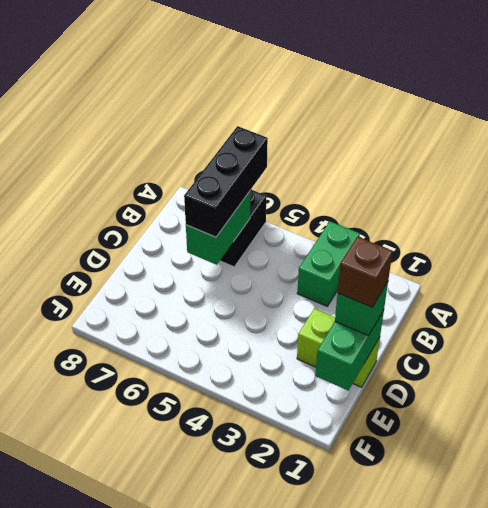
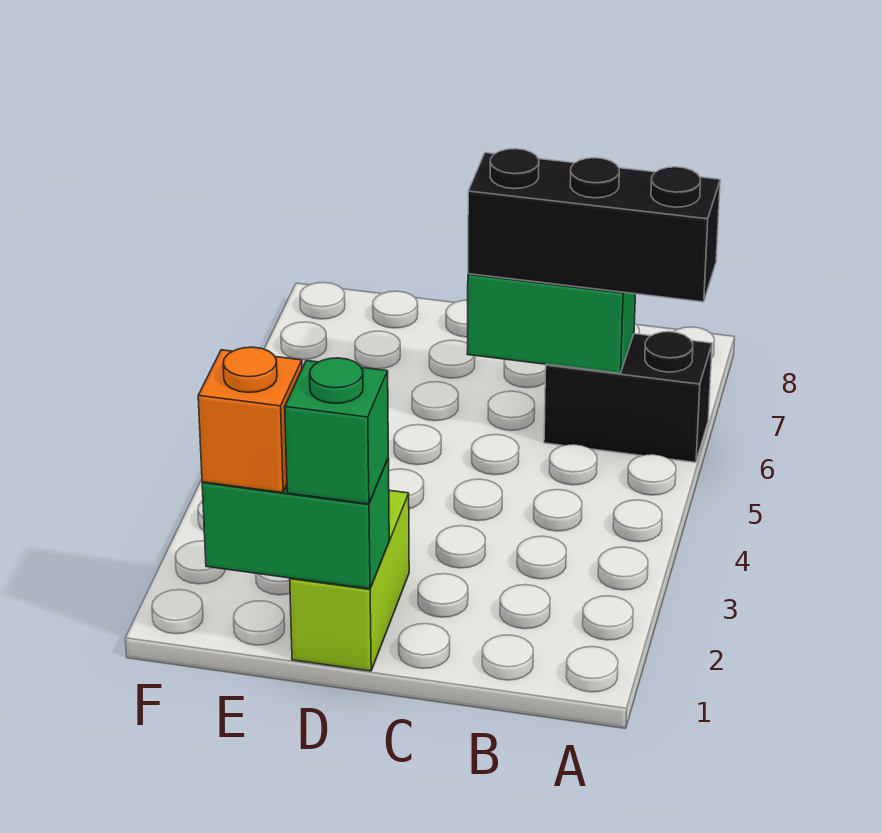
green brick A3:B3 level 1 -> none
brown brick D1 level 4 -> none
none -> orange brick E1 level 3

